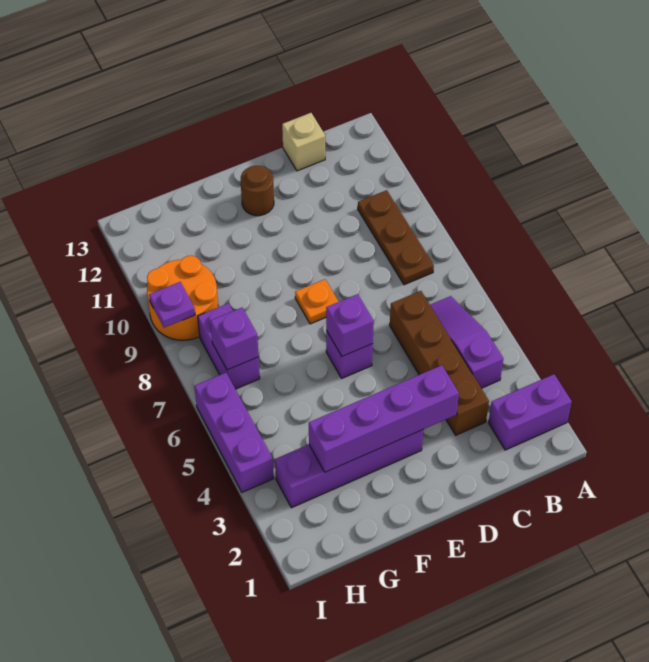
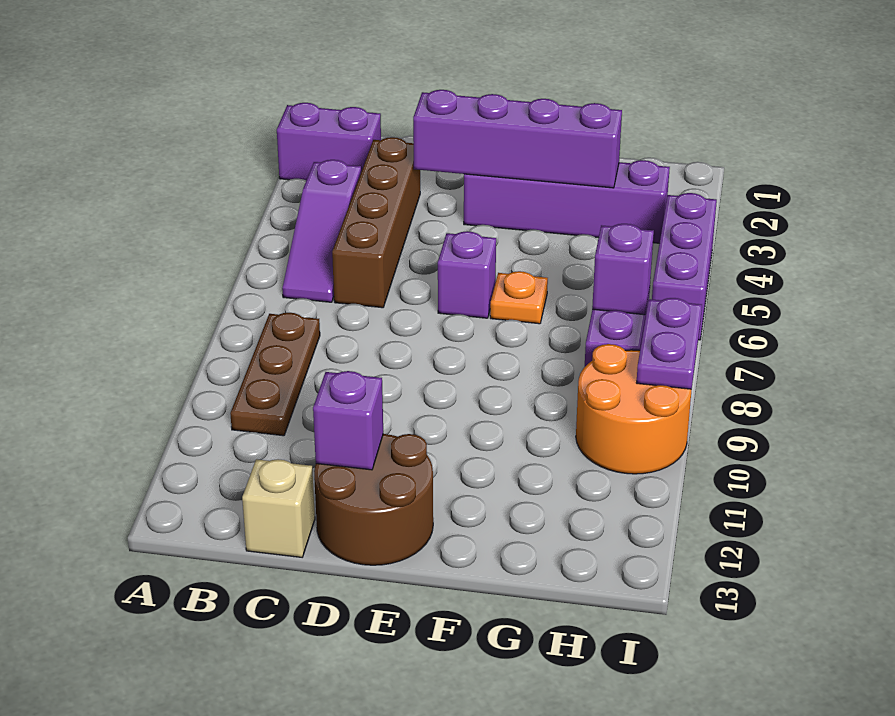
purple brick E6 level 2 -> purple brick D12 level 2
orange plate E8 level 1 -> orange plate F6 level 1
brown round brick E12 level 1 -> brown round brick D12:E13 level 1
purple plate I9 level 2 -> purple plate I8:I9 level 2

